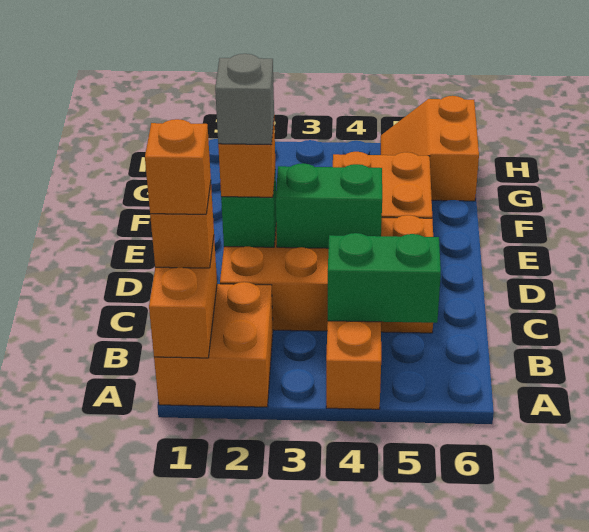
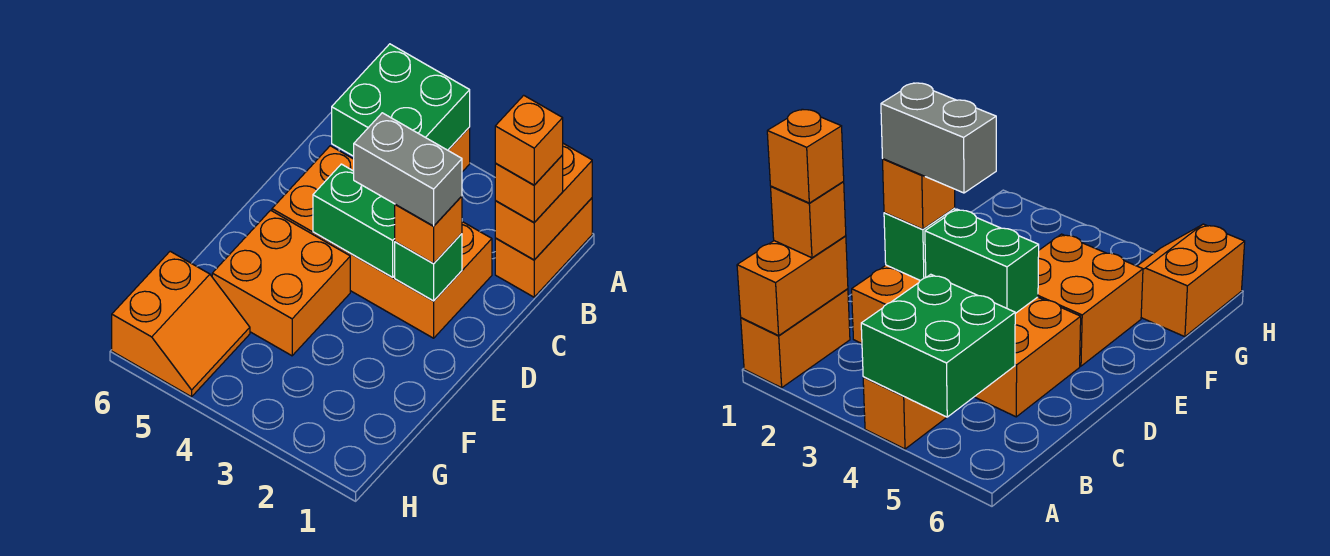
orange brick A1:B2 level 1 -> orange brick A1:B1 level 1
green brick B4:B5 level 2 -> green brick A4:B5 level 2
grey brick D2 level 4 -> grey brick D2:D3 level 4

